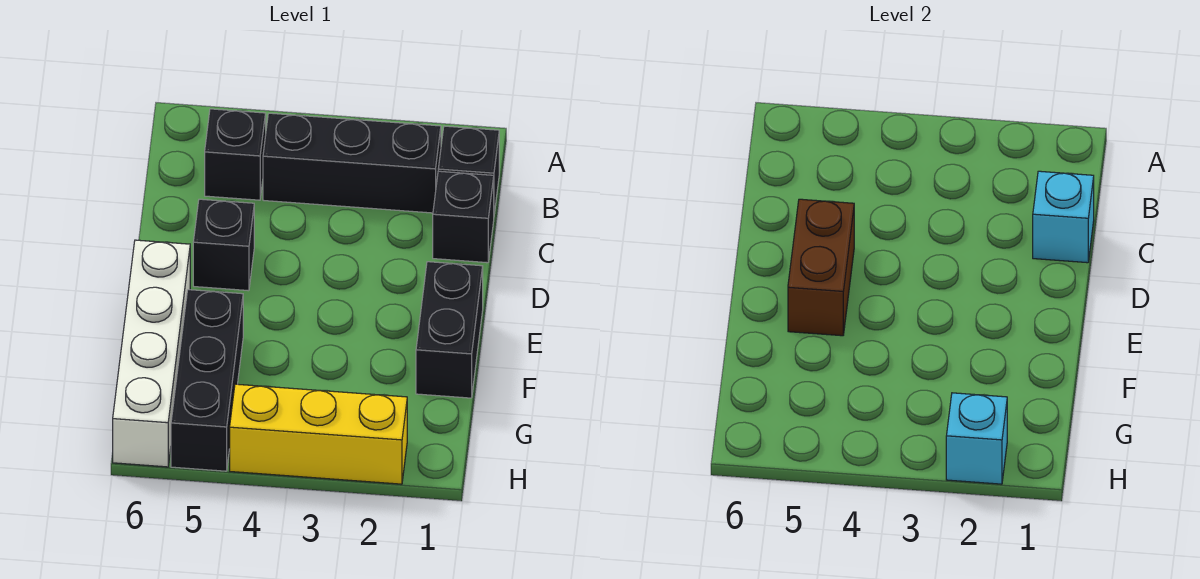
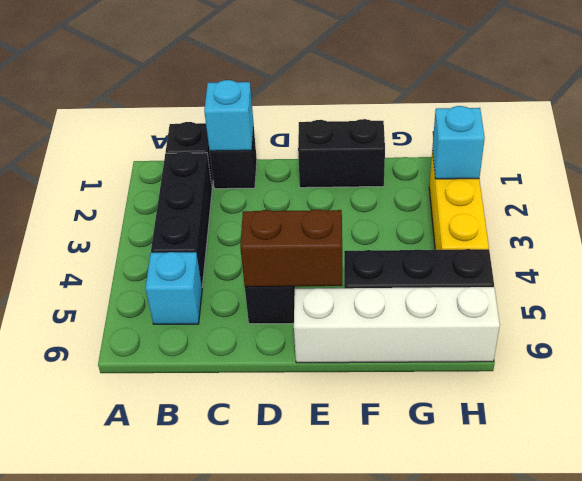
black brick B5 level 1 -> cyan brick B5 level 1

